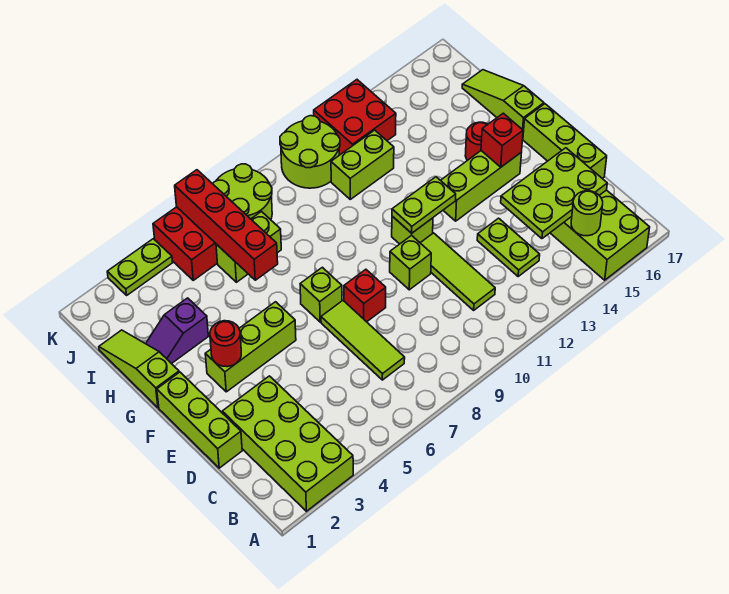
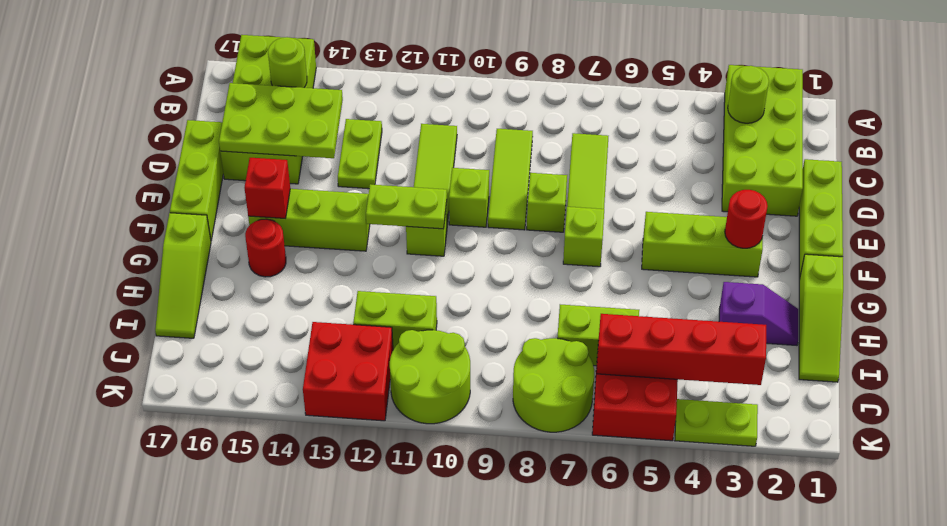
none -> lime round brick B3 level 2
none -> lime tile C9:E9 level 1
red brick E8 level 1 -> lime brick E8 level 1
red brick H6:K6 level 2 -> red brick J3:J6 level 2

